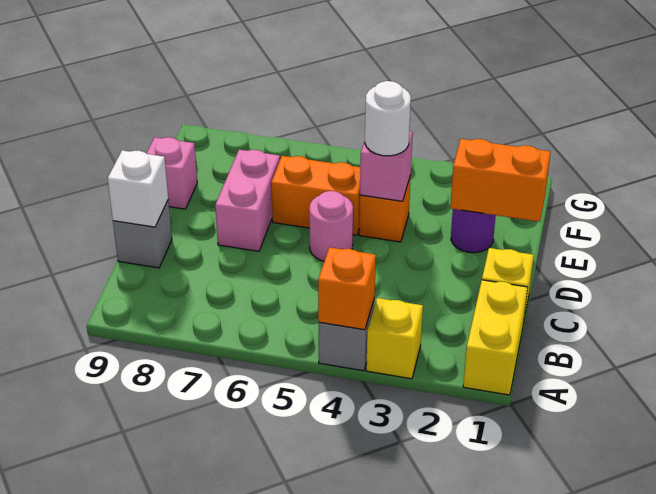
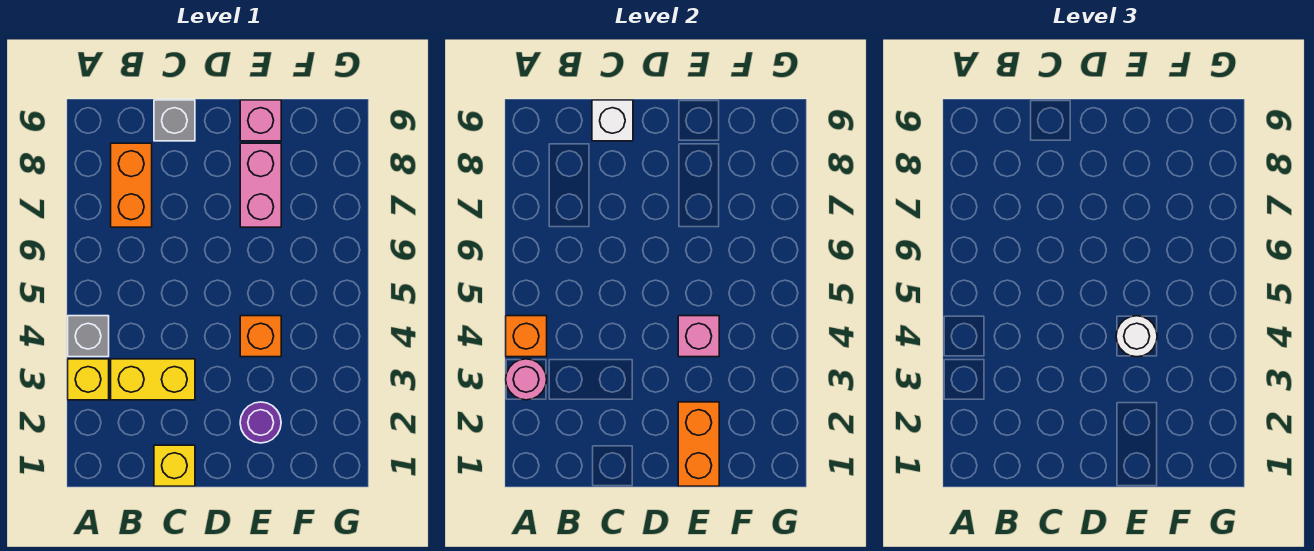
yellow brick A1:B1 level 1 -> yellow brick B3:C3 level 1
pink round brick D5 level 1 -> pink round brick A3 level 2
pink brick D7:E7 level 1 -> pink brick E7:E8 level 1
orange brick E5:E6 level 1 -> orange brick B7:B8 level 1

